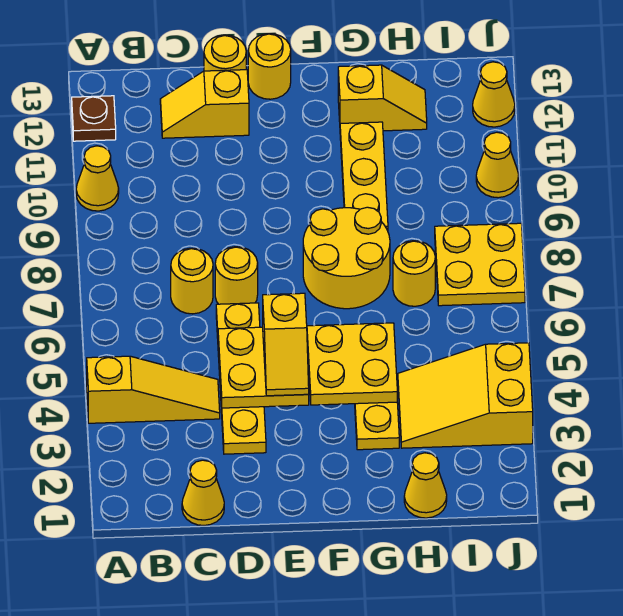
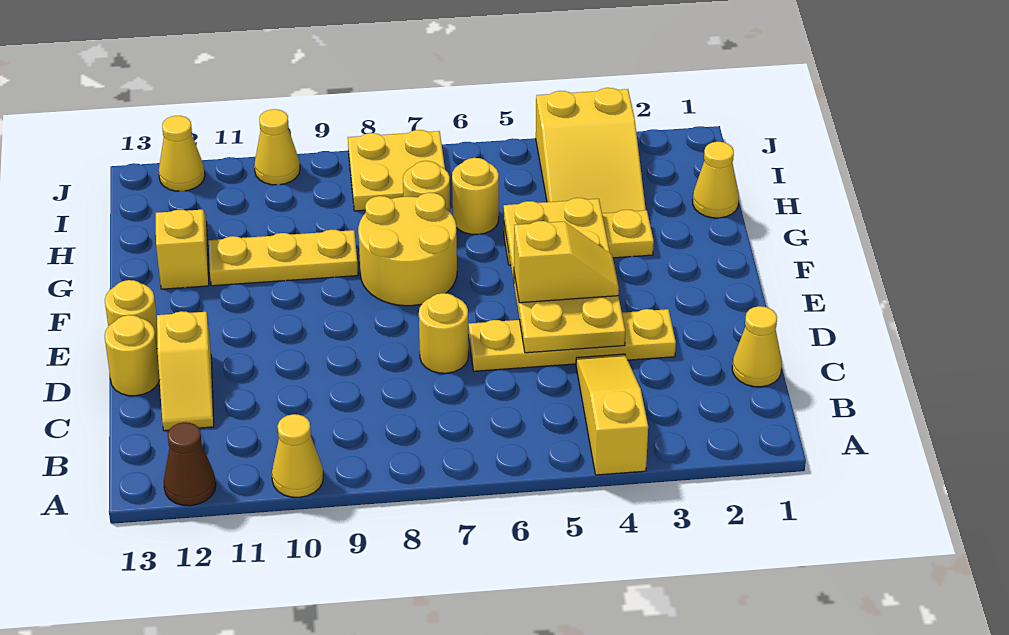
brown plate A12 level 1 -> brown cone A12 level 1
yellow round brick C7 level 1 -> yellow round brick H6 level 1

